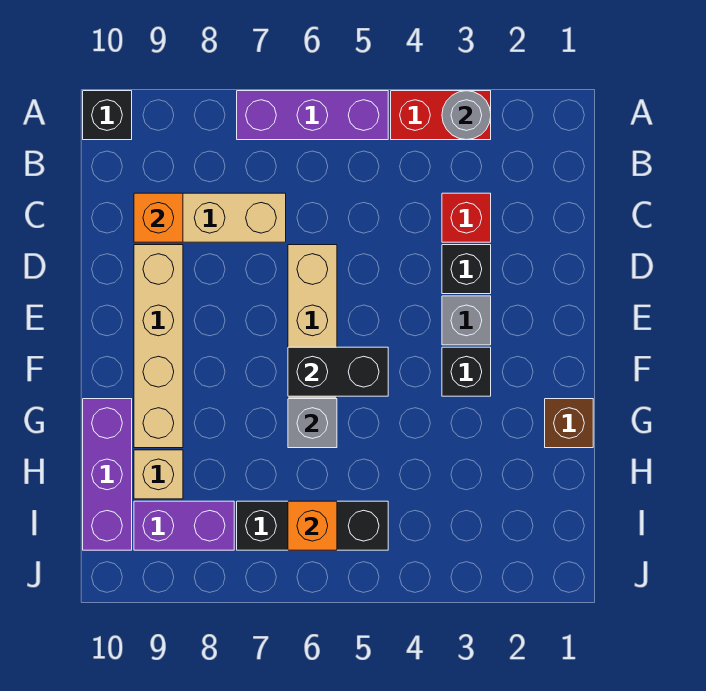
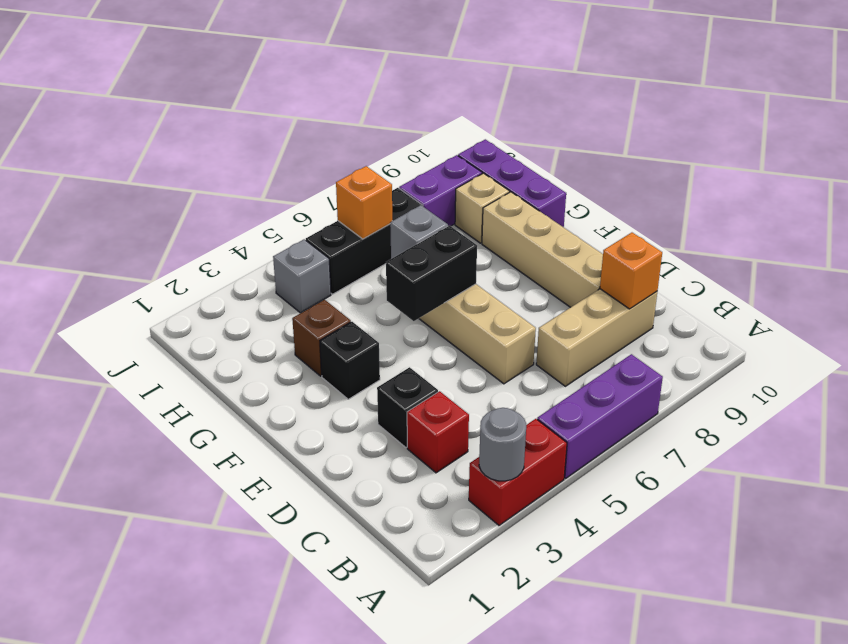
black brick A10 level 1 -> none
grey brick E3 level 1 -> grey brick I4 level 1
brown brick G1 level 1 -> brown brick G3 level 1

